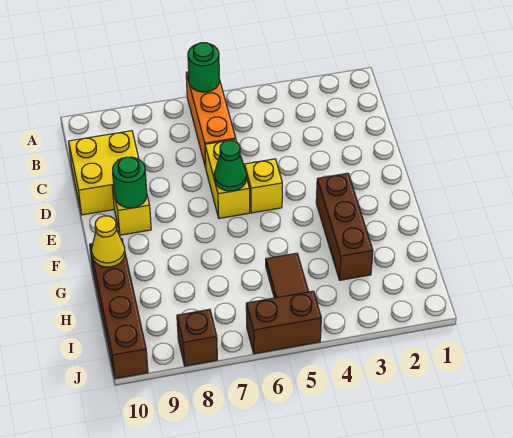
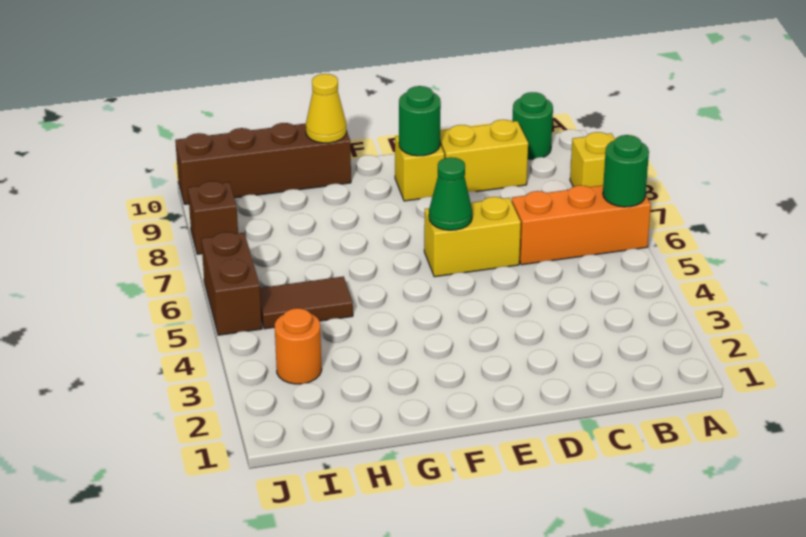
none -> green round brick B10 level 1
yellow brick C9:D10 level 1 -> yellow brick C9:D9 level 1
yellow brick E5 level 1 -> yellow brick A8 level 1
brown brick F3:H3 level 1 -> none
none -> orange round brick I3 level 1

